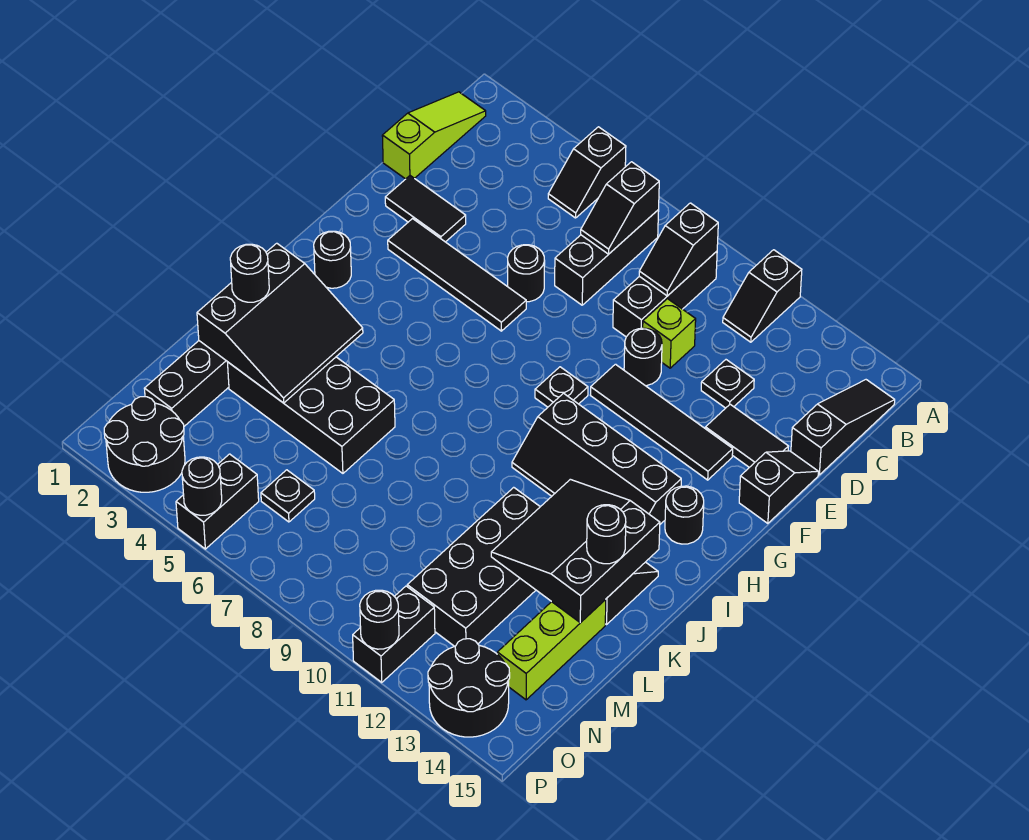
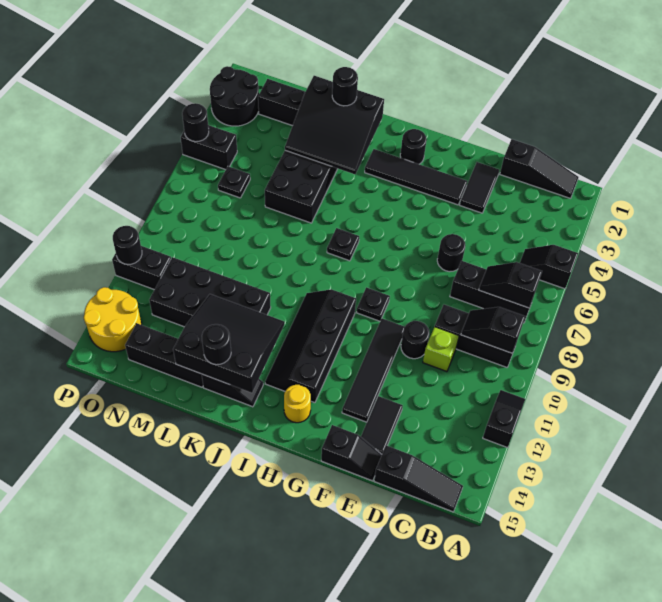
black slope A11:B11 level 1 top A -> black slope A11:A12 level 1 top 12
lime slope B1:D1 level 1 top D -> black slope B1:D1 level 1 top D
black plate D12 level 1 -> black plate I7 level 1
black tile F3:F6 level 1 -> black tile F3:I3 level 1
black round brick H14 level 1 -> yellow round brick H14 level 1
lime brick L14:N14 level 1 -> black brick L14:N14 level 1
black round brick O13:P14 level 1 -> yellow round brick O13:P14 level 1

